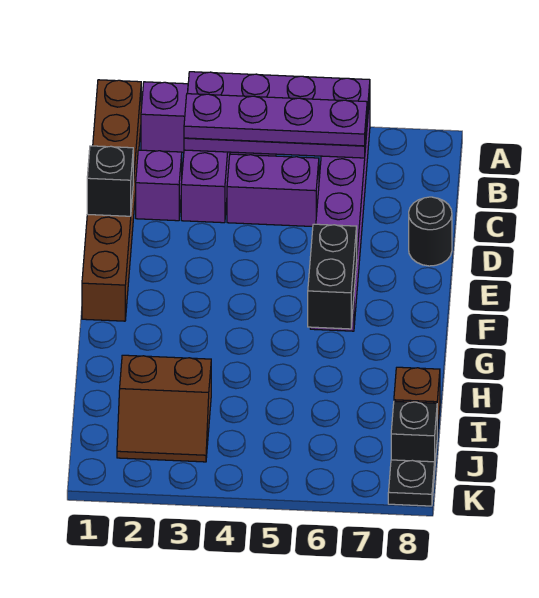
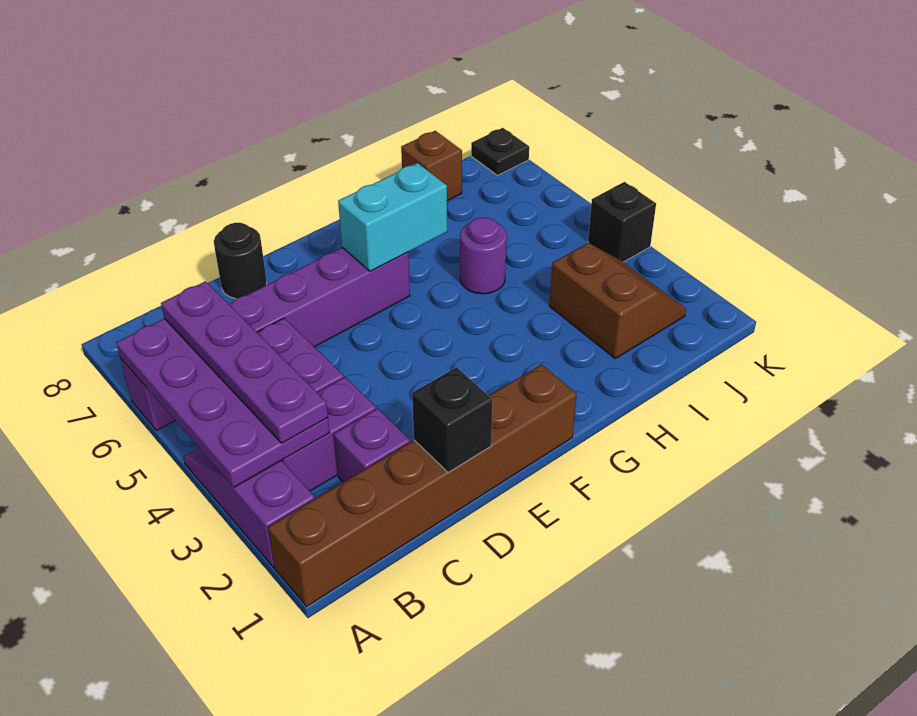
black brick F6:G6 level 2 -> cyan brick F6:G6 level 2
none -> purple round brick H5 level 1
black brick J8 level 1 -> black brick K4 level 1

